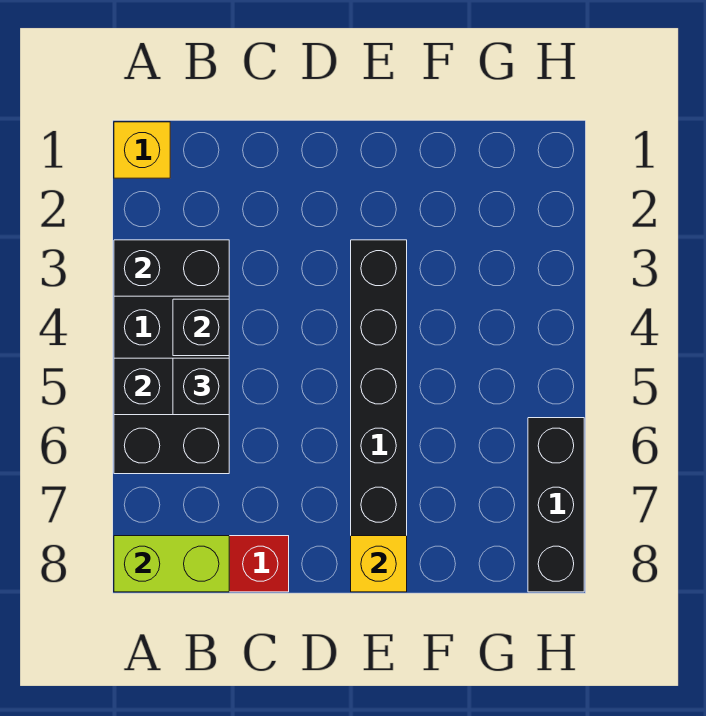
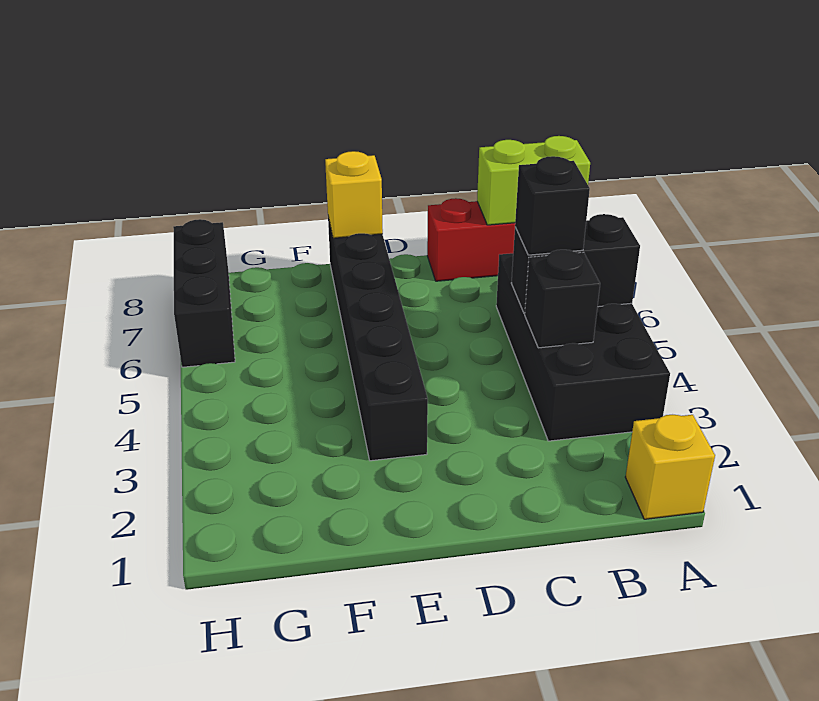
black brick A3:B3 level 2 -> none

